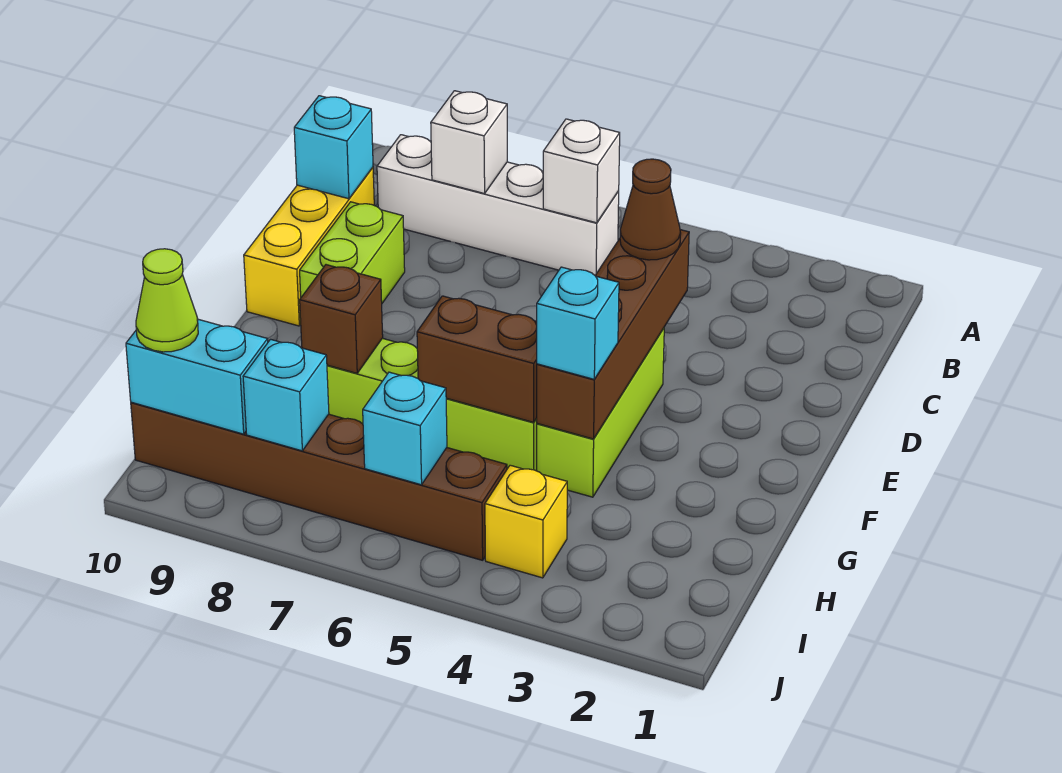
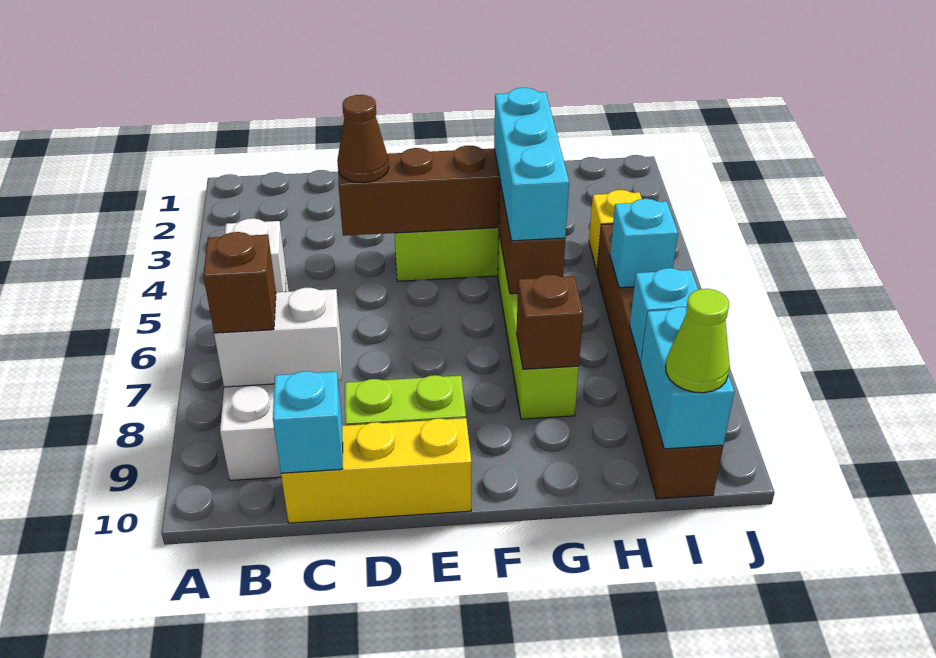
white brick B8 level 2 -> white brick B8:C8 level 2
none -> brown brick B8 level 3
cyan brick G4 level 3 -> cyan brick G4:G6 level 3

